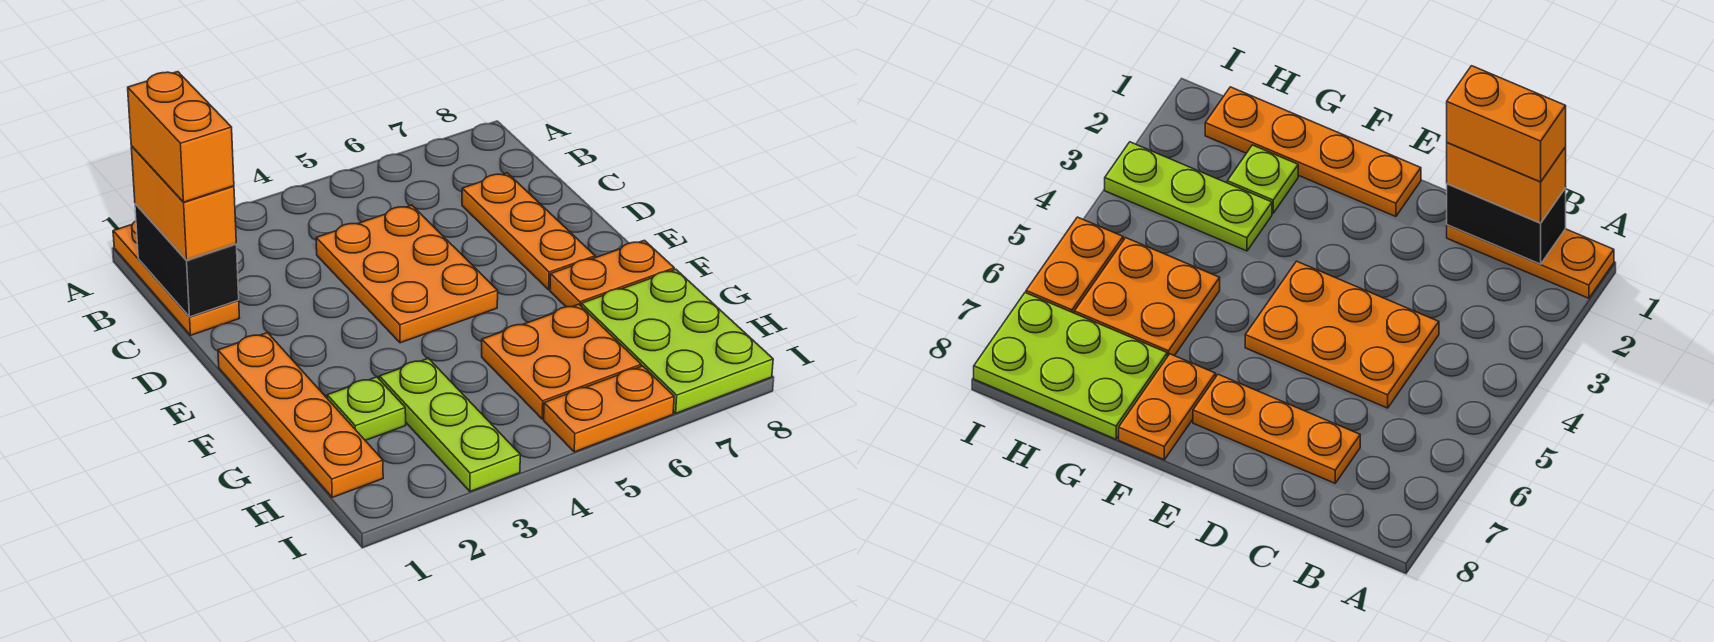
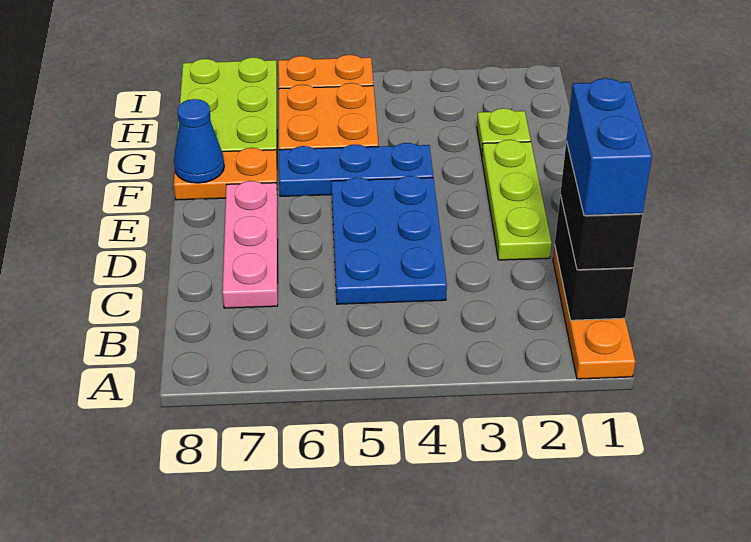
orange brick B1:C1 level 3 -> black brick B1:C1 level 3
orange brick B1:C1 level 4 -> blue brick B1:C1 level 4
orange plate C4:E5 level 1 -> blue plate C4:E5 level 1
orange plate C7:E7 level 1 -> pink plate C7:E7 level 1
orange plate E1:H1 level 1 -> none
none -> blue plate F4:F6 level 1
none -> blue cone F8 level 2
lime plate G3:I3 level 1 -> lime plate D2:F2 level 1

